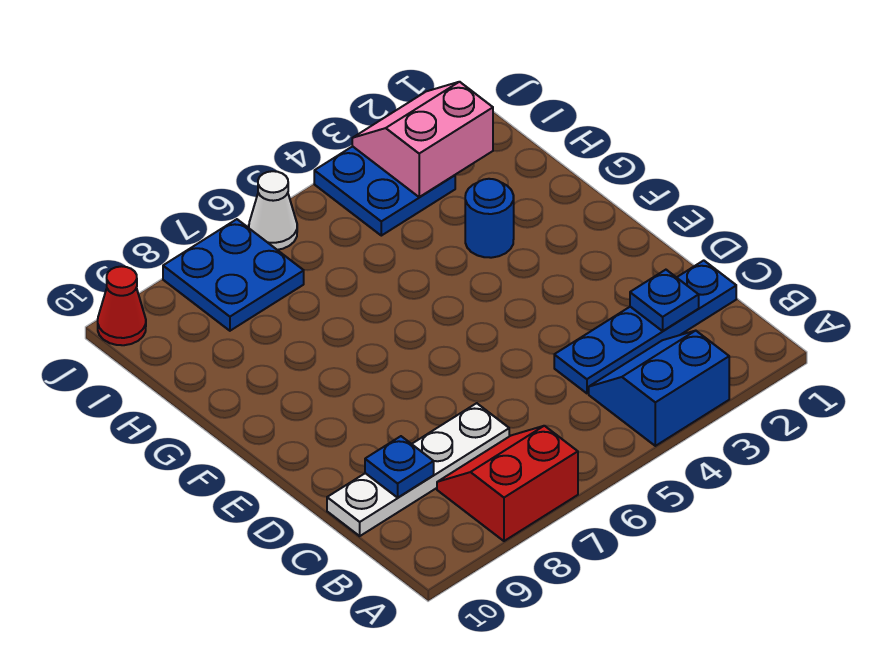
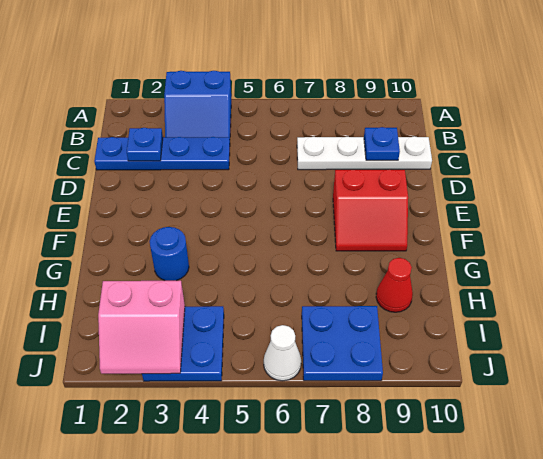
red slope A7:B8 level 1 top A -> red slope E8:F9 level 1 top E
red cone J10 level 1 -> red cone H9 level 1

